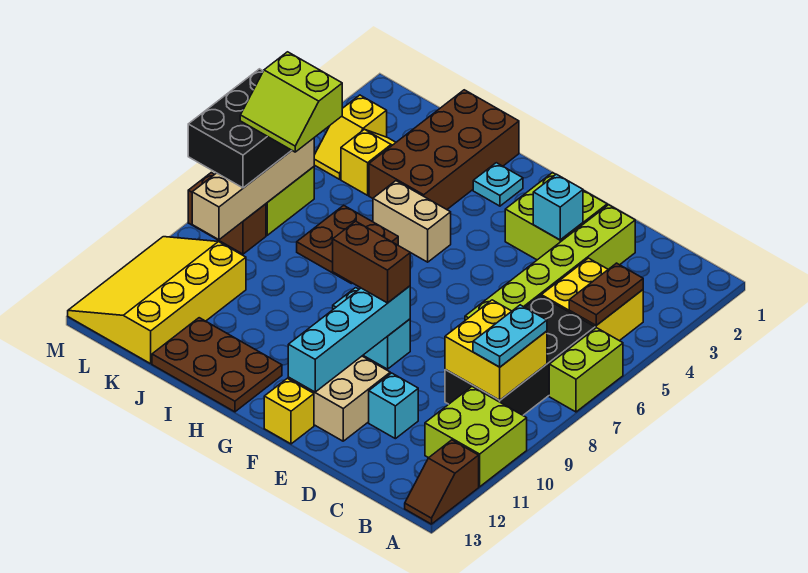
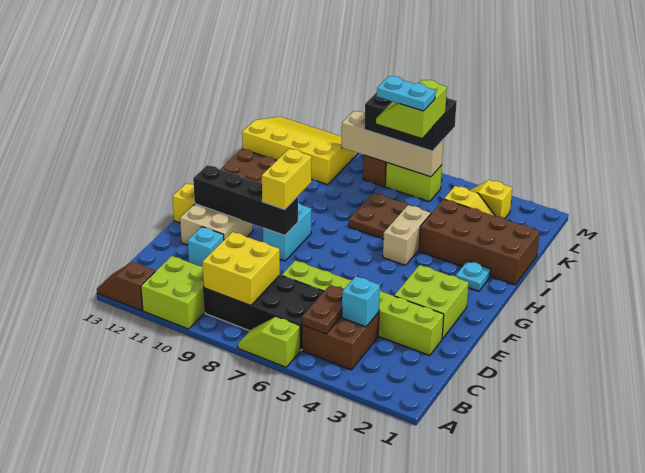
lime brick A6:A7 level 1 -> lime slope A6:A7 level 1 top 6
yellow brick B4:C5 level 1 -> brown brick B4:C5 level 1
brown plate B4:B5 level 2 -> brown plate B5:C5 level 2
cyan plate B8:B9 level 3 -> cyan plate K6:K7 level 5
cyan brick E3 level 2 -> cyan brick C4 level 2
cyan brick F9:F12 level 2 -> black brick F9:F12 level 2
brown brick F9:G9 level 3 -> yellow brick F9:G9 level 3

